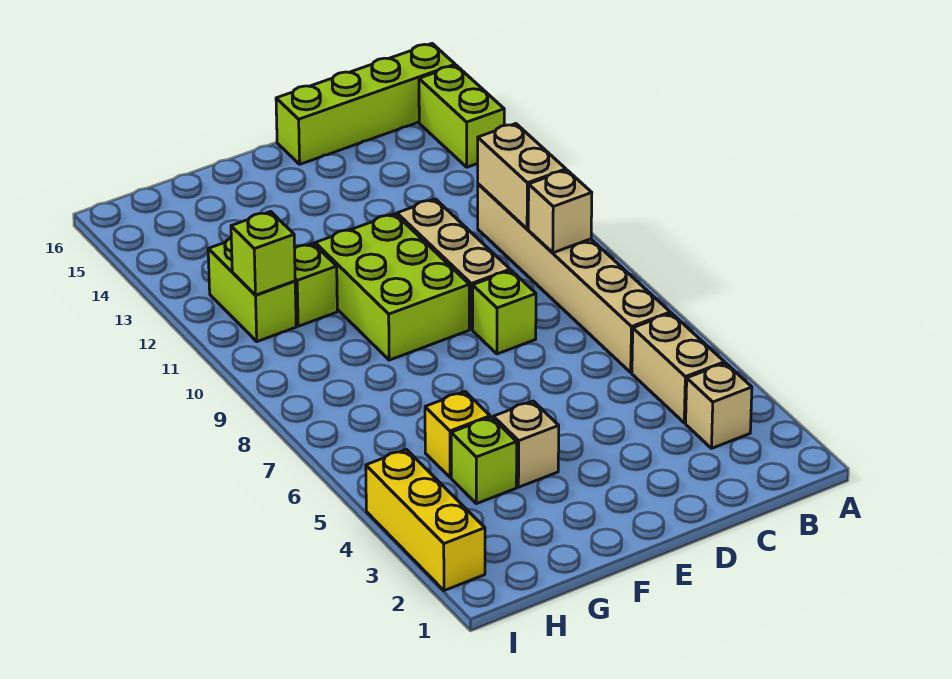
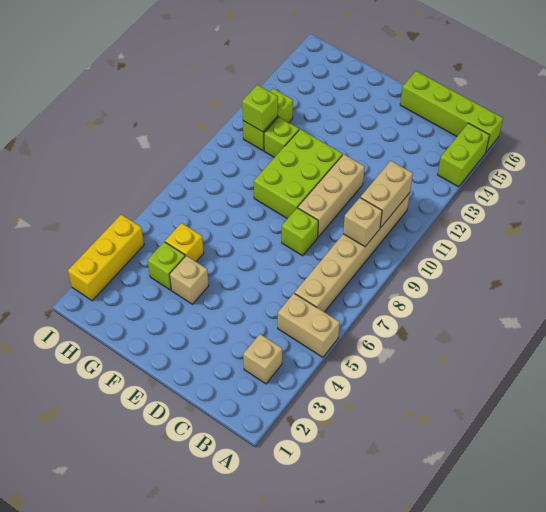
tan brick B4:B5 level 1 -> tan brick A5:B5 level 1

